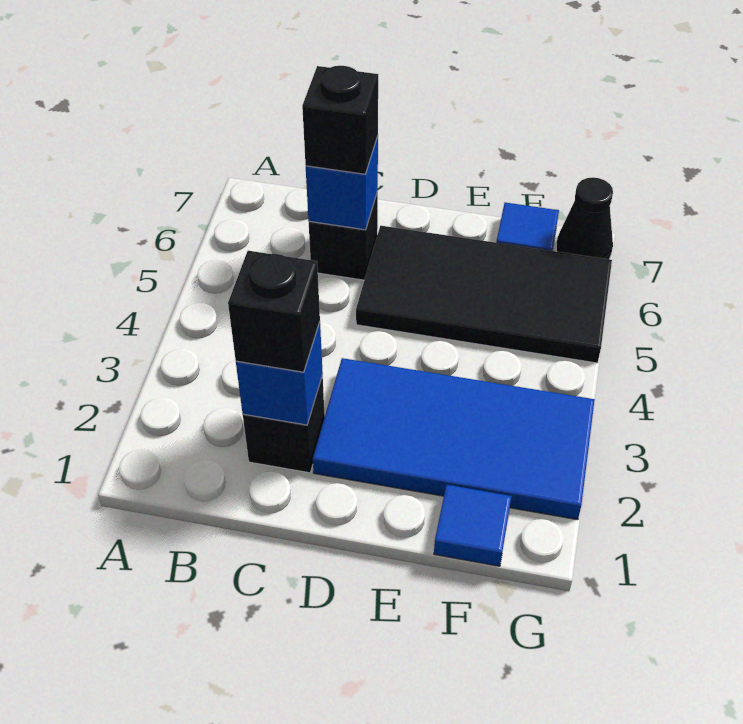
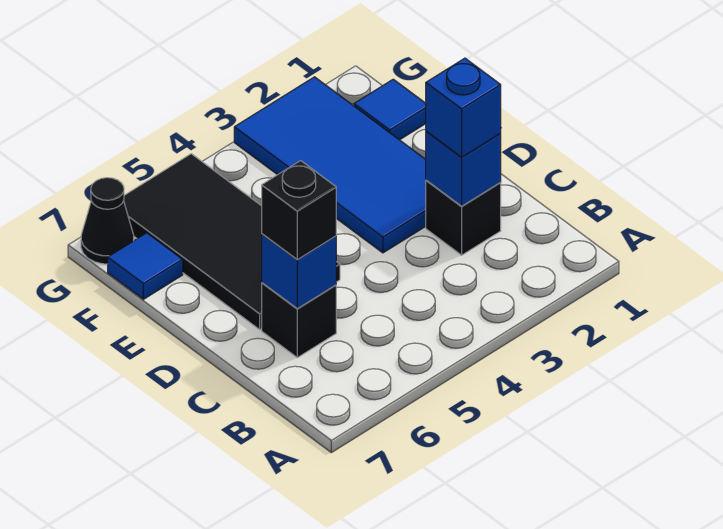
black brick C2 level 3 -> blue brick C2 level 3

